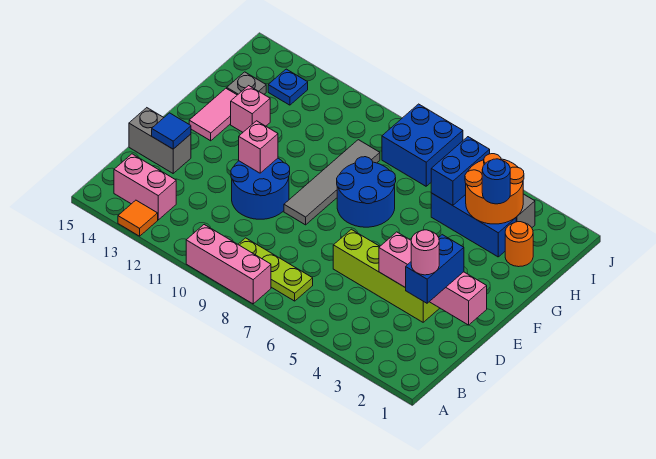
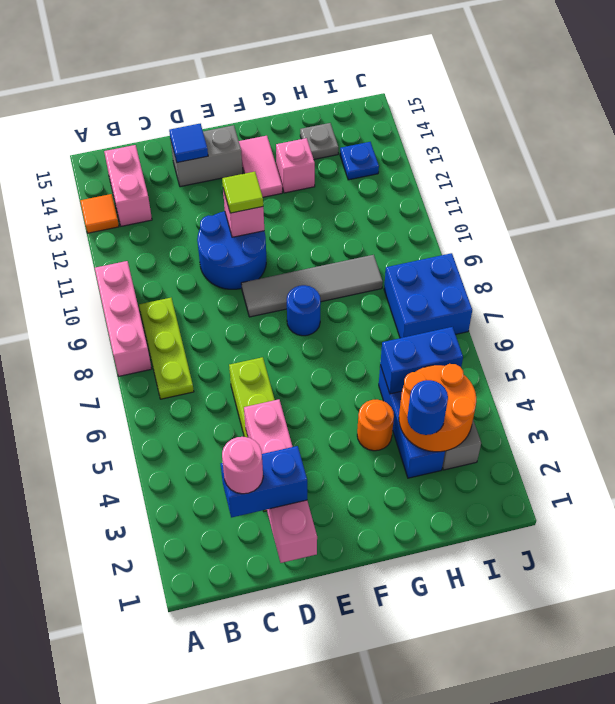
grey brick D14:D15 level 1 -> grey brick D14:E14 level 1
none -> lime tile E11 level 3
blue round brick F7:G8 level 1 -> blue round brick F8 level 1
pink tile F14:G14 level 1 -> pink tile F13:F14 level 1
orange round brick H2 level 1 -> orange round brick G4 level 1

